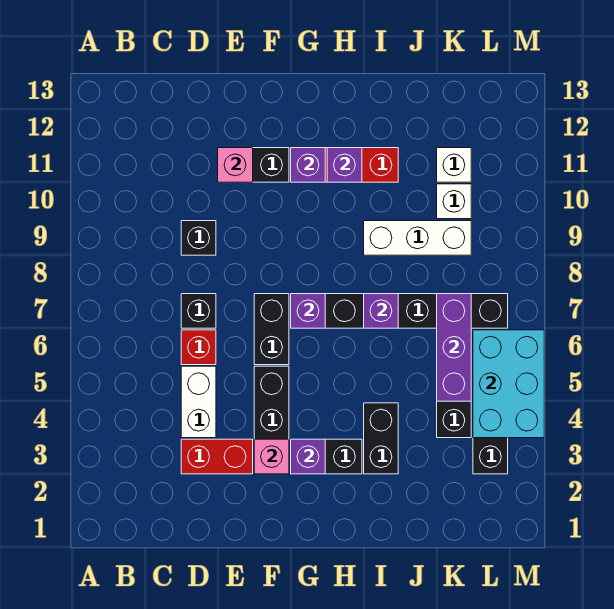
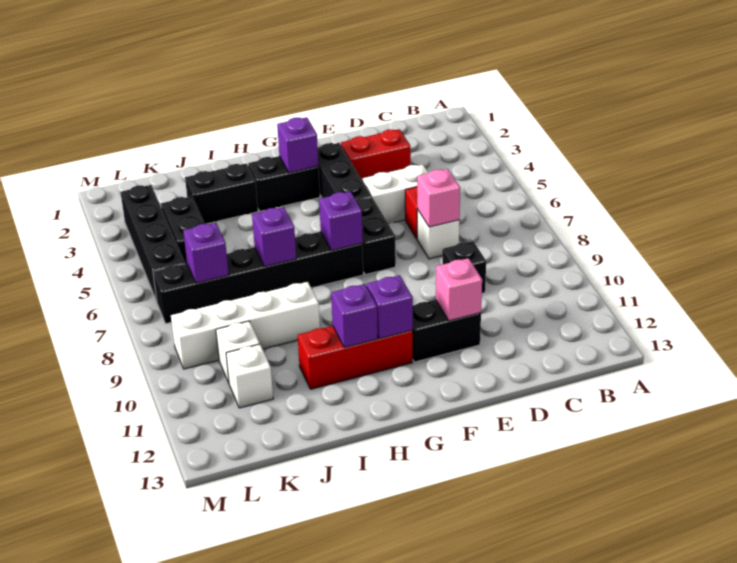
white brick D4:D5 level 1 -> white brick D5:E5 level 1
black brick D7 level 1 -> white brick D7 level 1
pink brick F3 level 2 -> pink brick D7 level 2
black brick I3:I4 level 1 -> black brick I3:J3 level 1
white brick I9:K9 level 1 -> white brick I9:L9 level 1
purple brick K5:K7 level 2 -> purple brick K7 level 2
cyan brick L4:M6 level 2 -> none

